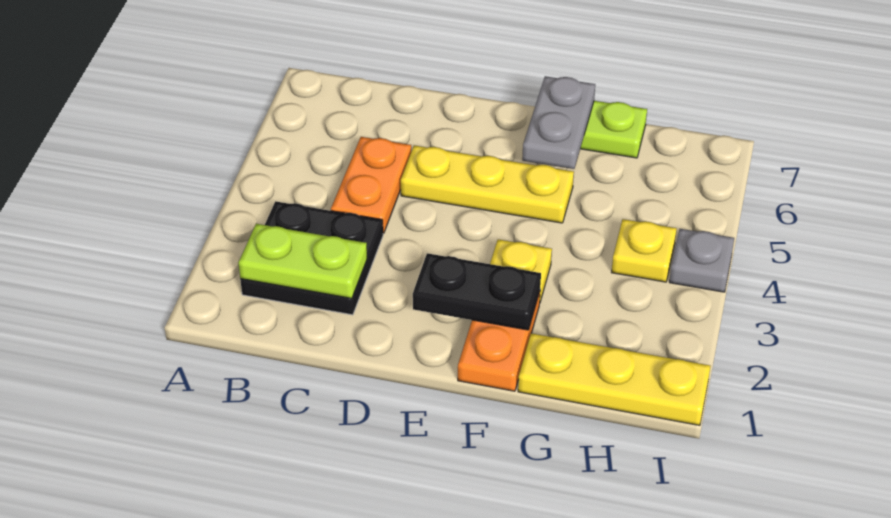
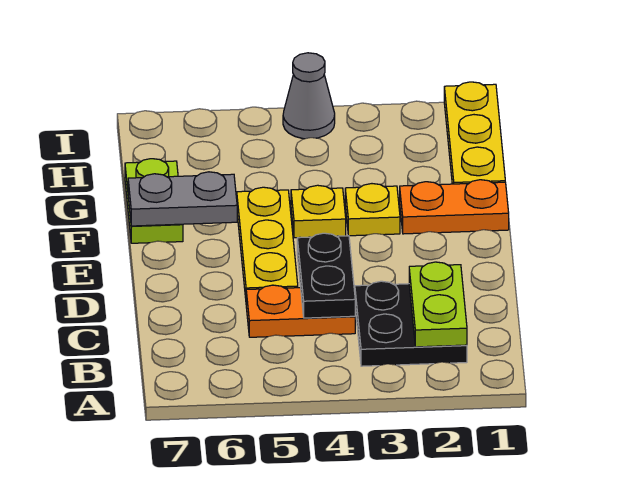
black plate E2:F2 level 2 -> black plate C4:D4 level 2
yellow plate H4 level 1 -> yellow plate F4 level 1
grey plate I4 level 1 -> grey cone I4 level 1

